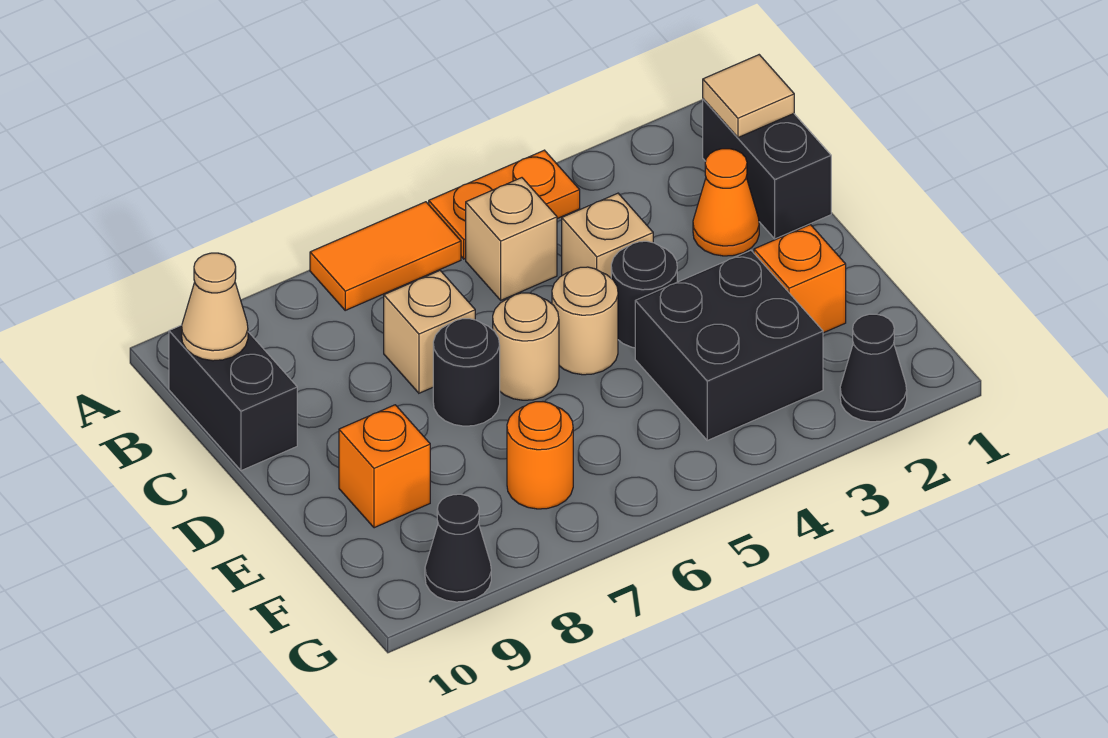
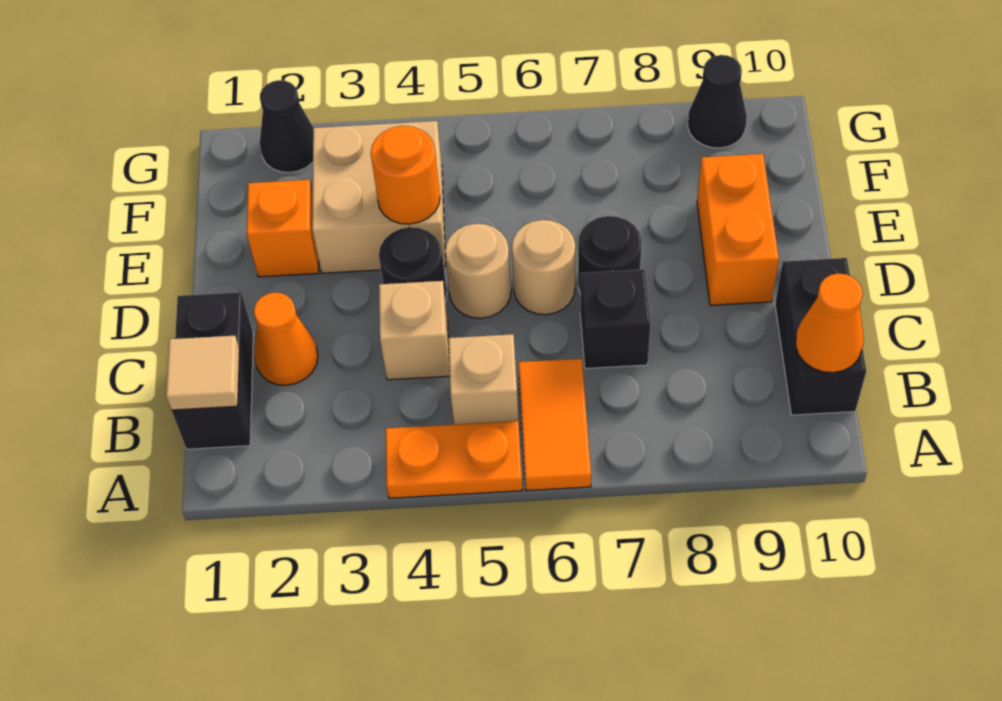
orange tile A6:A7 level 1 -> orange tile A6:B6 level 1
tan cone B10 level 2 -> orange cone B10 level 2
tan brick C7 level 1 -> black brick C7 level 1
black brick E3:F4 level 1 -> tan brick E3:F4 level 1
orange brick E9 level 1 -> orange brick D9:E9 level 1
orange round brick F7 level 1 -> orange round brick E4 level 2

